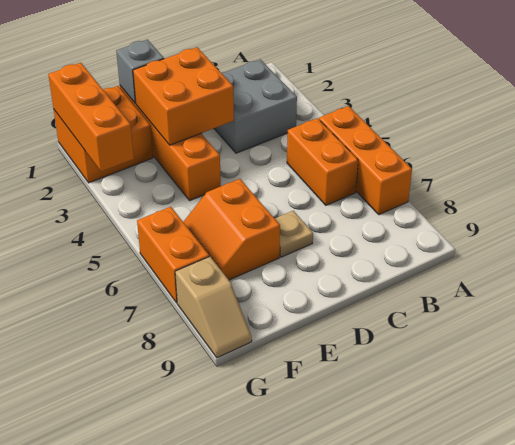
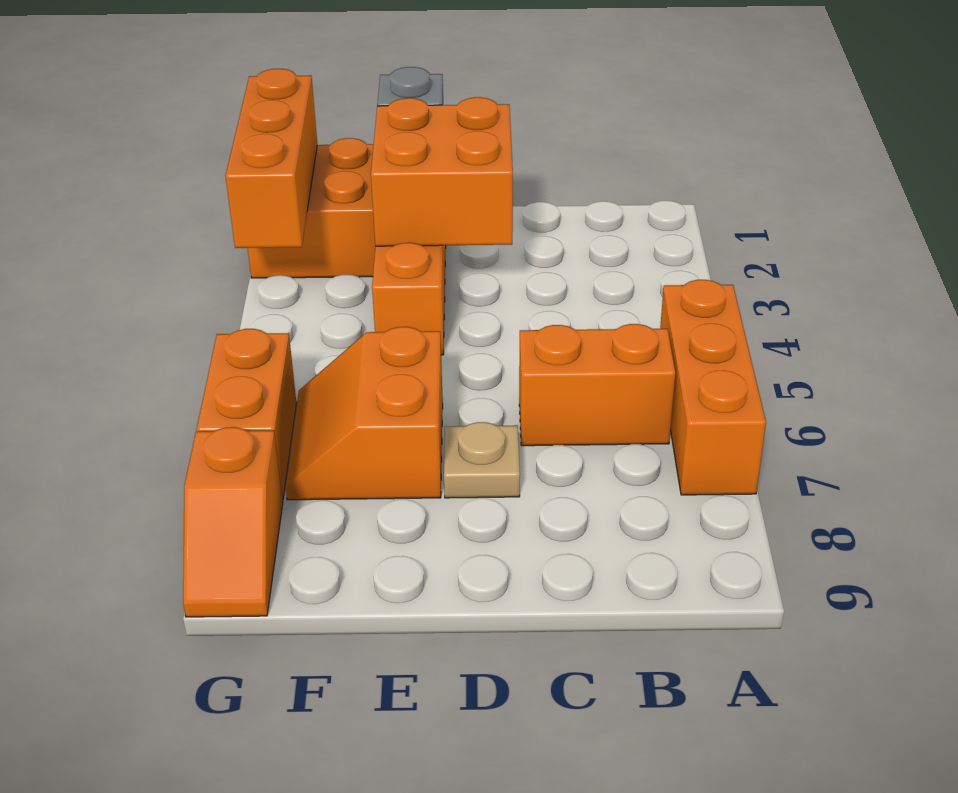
grey brick B2:C3 level 1 -> none
orange brick B5:B6 level 1 -> orange brick B6:C6 level 1
tan slope G8:G9 level 1 top 8 -> orange slope G8:G9 level 1 top 8

